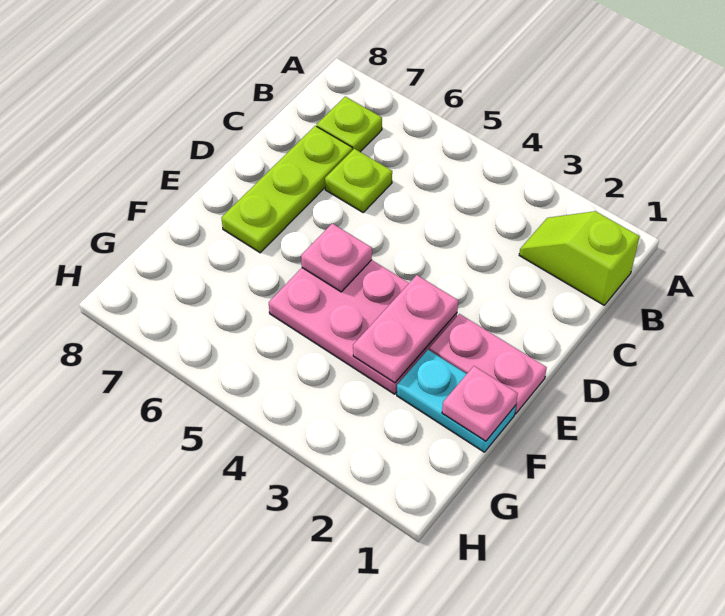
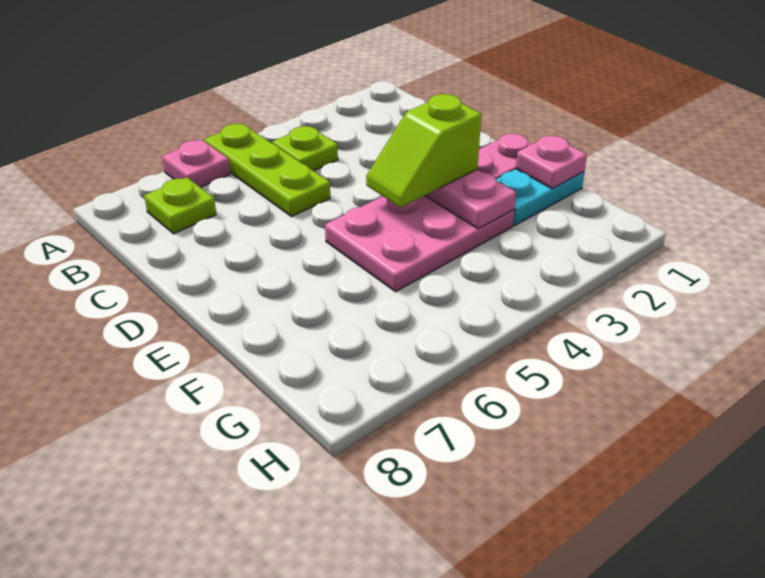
lime slope B1:B2 level 1 top 1 -> lime slope E3:E4 level 3 top 3
lime plate C6 level 1 -> lime plate B4 level 1
lime plate C7:E7 level 1 -> lime plate A5:C5 level 1
pink plate E5 level 2 -> pink plate A6 level 1

